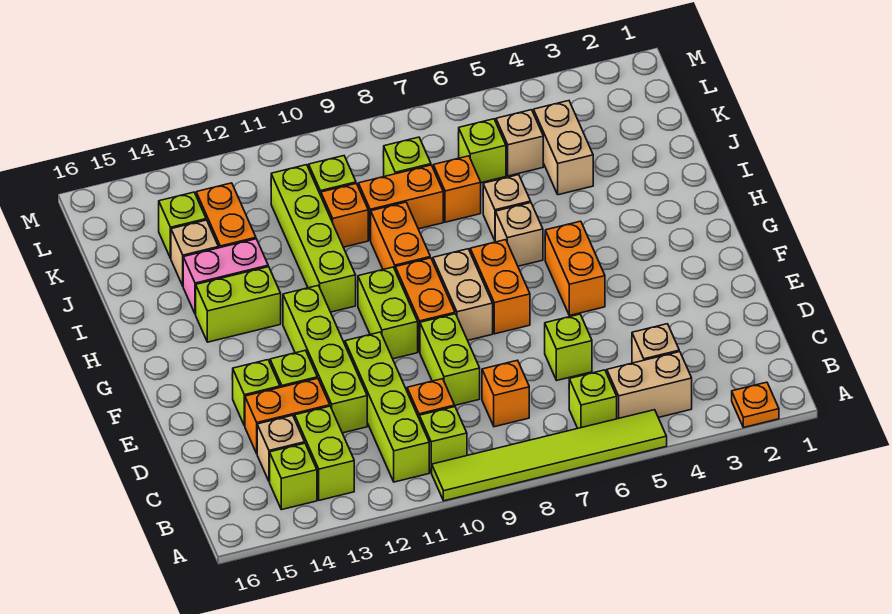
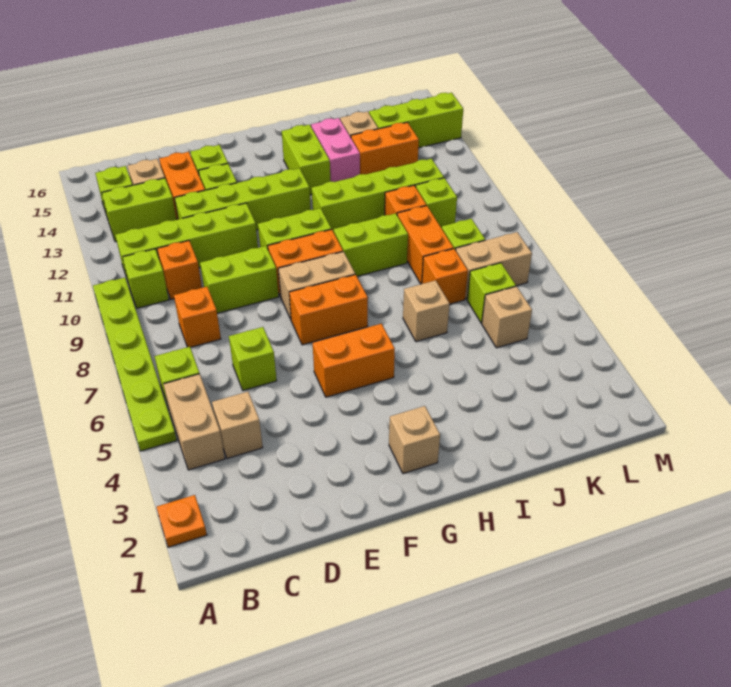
lime tile A5:A10 level 1 -> lime plate A5:A10 level 1
tan brick H6 level 1 -> tan brick G2 level 1
orange brick H9:I9 level 1 -> lime brick H9:I9 level 1
tan brick J4:K4 level 1 -> tan brick K7:L7 level 1
lime brick K14 level 1 -> lime brick K14:M14 level 1

